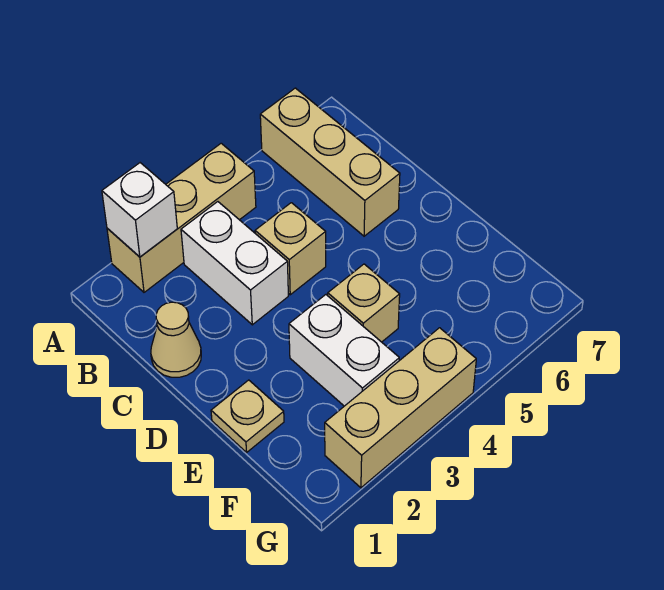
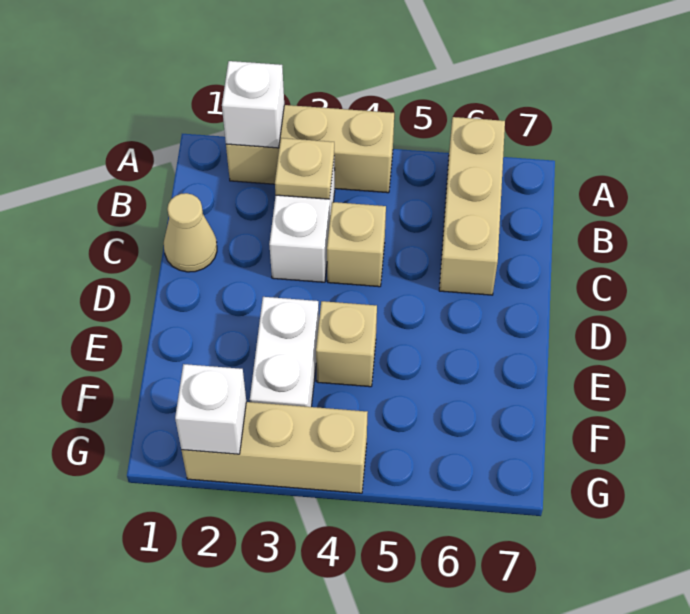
tan plate E1 level 1 -> tan plate B3 level 2
none -> white brick G2 level 2

